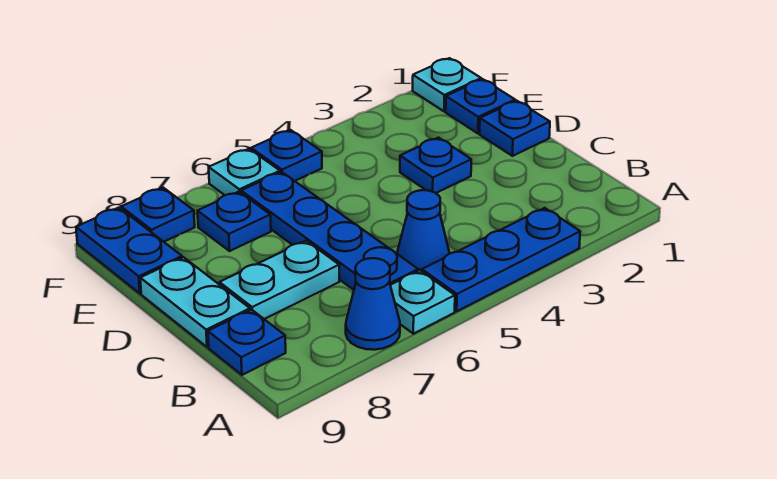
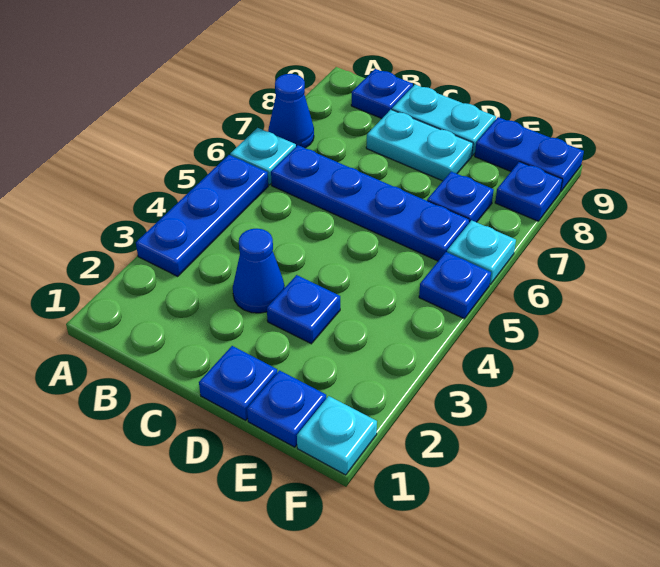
blue cone B5 level 1 -> blue cone C3 level 1
cyan plate C7:C8 level 1 -> cyan plate C8:D8 level 1

